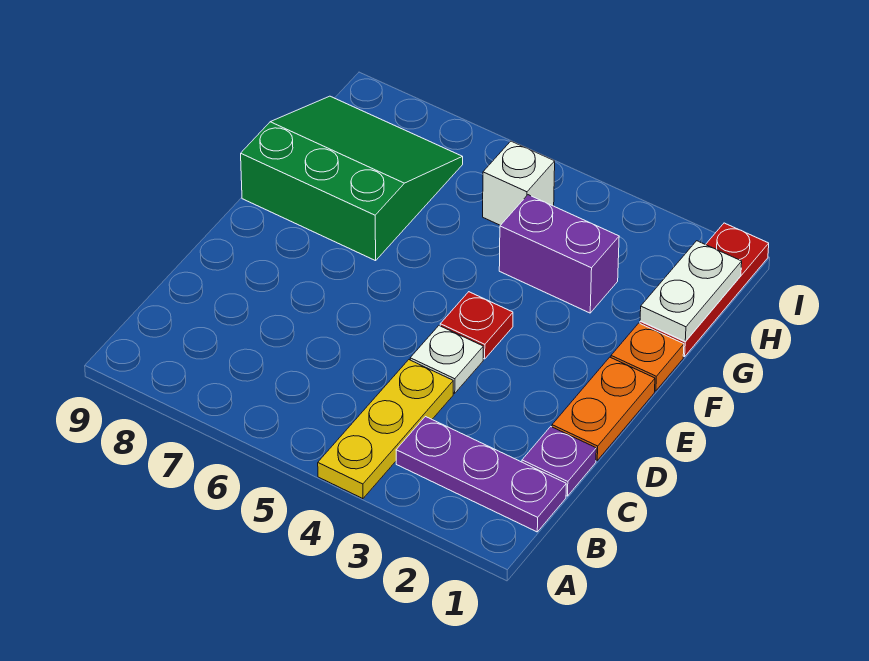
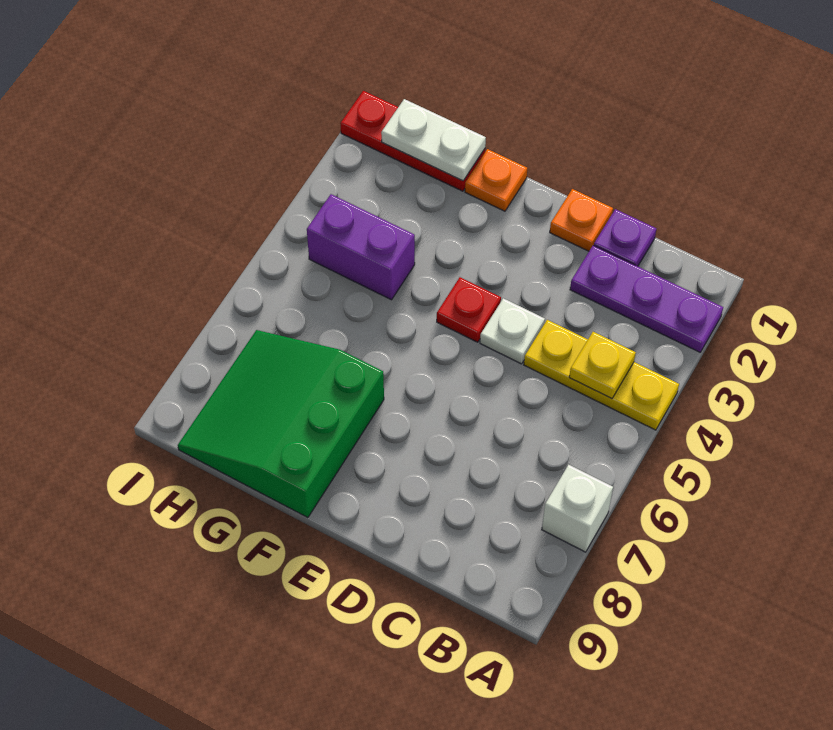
purple plate B1:B3 level 1 -> purple plate A2:C2 level 1
none -> yellow plate B4 level 2
orange plate D1:E1 level 1 -> orange plate D1 level 1
purple brick G3:G4 level 1 -> purple brick G4:H4 level 1
white brick H5 level 1 -> white brick A7 level 1

